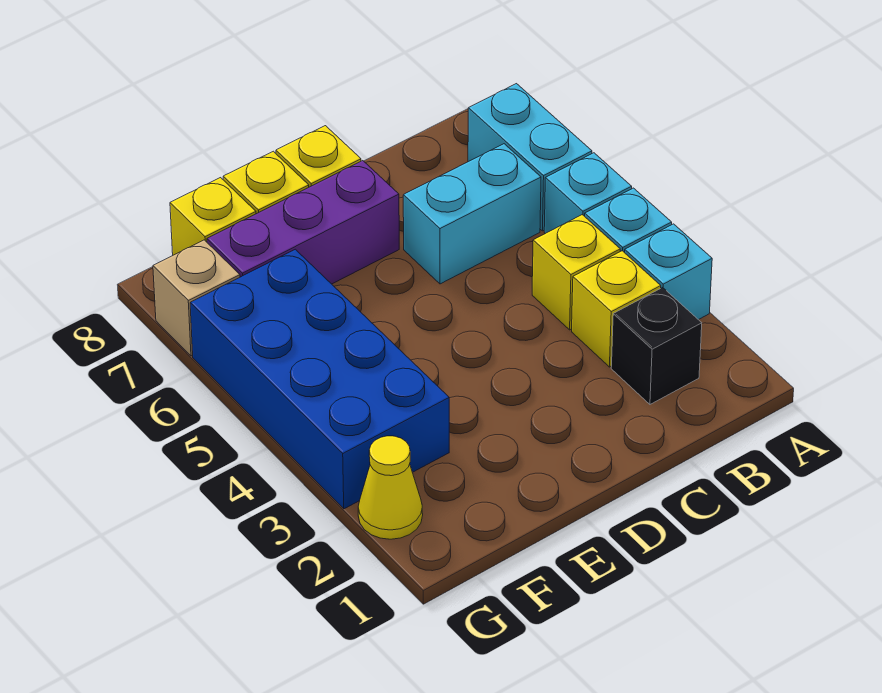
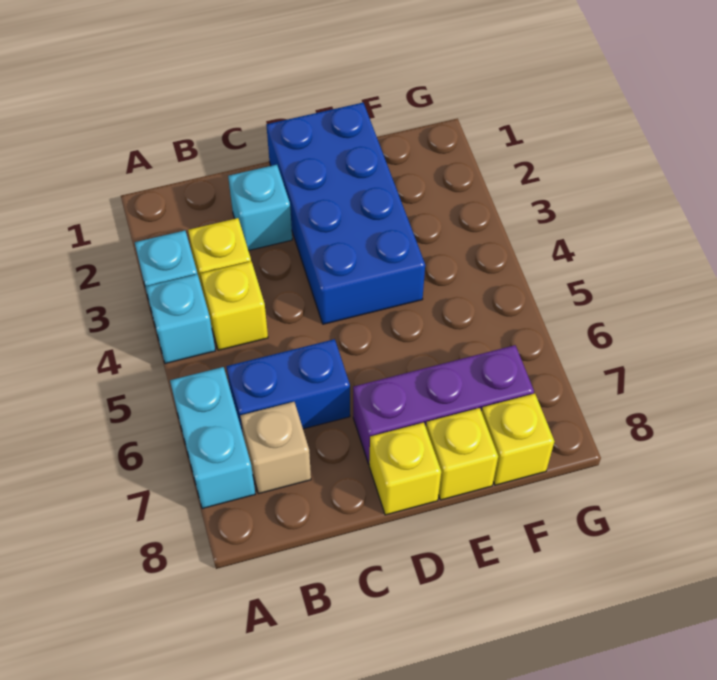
cyan brick A5 level 1 -> cyan brick C2 level 1
black brick B2 level 1 -> none
cyan brick B6:C6 level 1 -> blue brick B6:C6 level 1
blue brick F3:G6 level 1 -> blue brick D1:E4 level 1
yellow cone G2 level 1 -> none
tan brick G7 level 1 -> tan brick B7 level 1

